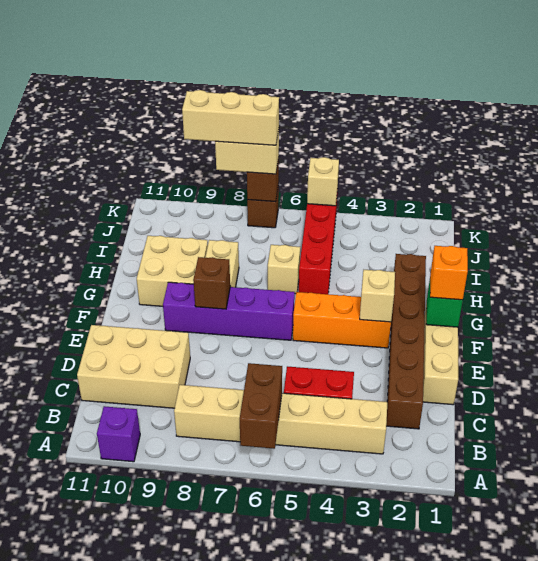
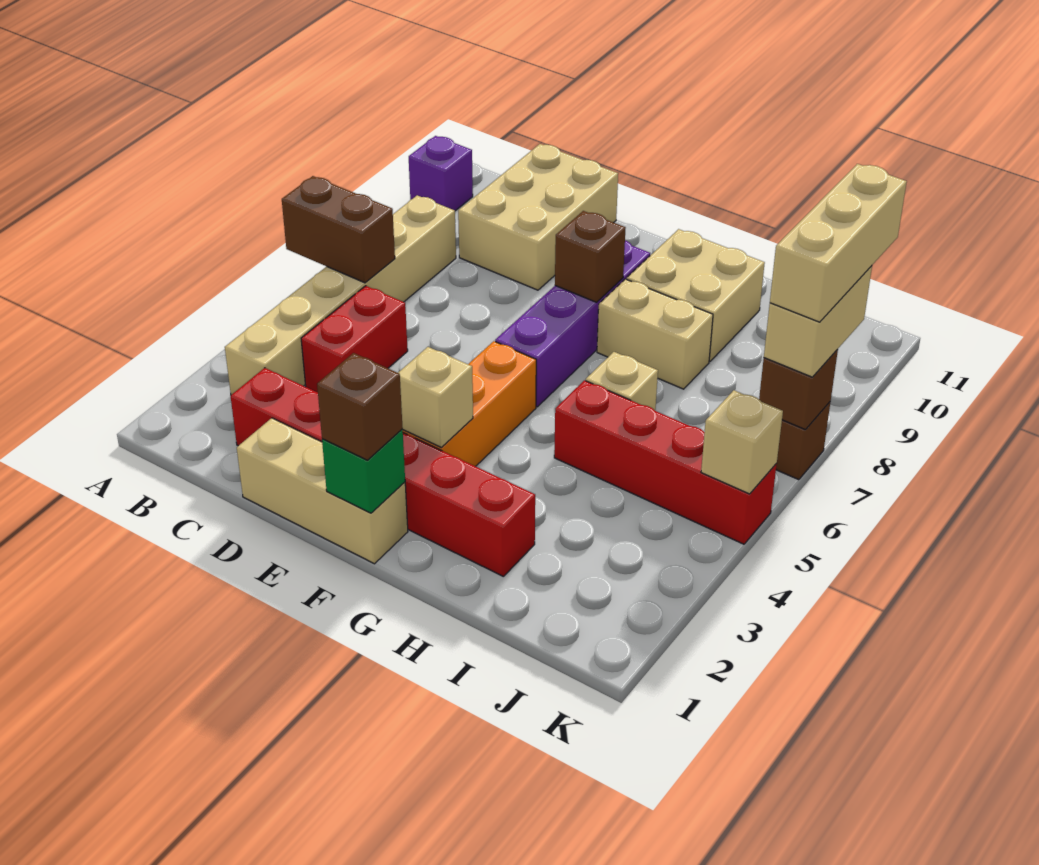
brown brick C2:H2 level 1 -> red brick C2:H2 level 1
orange brick F1 level 3 -> brown brick F1 level 3

